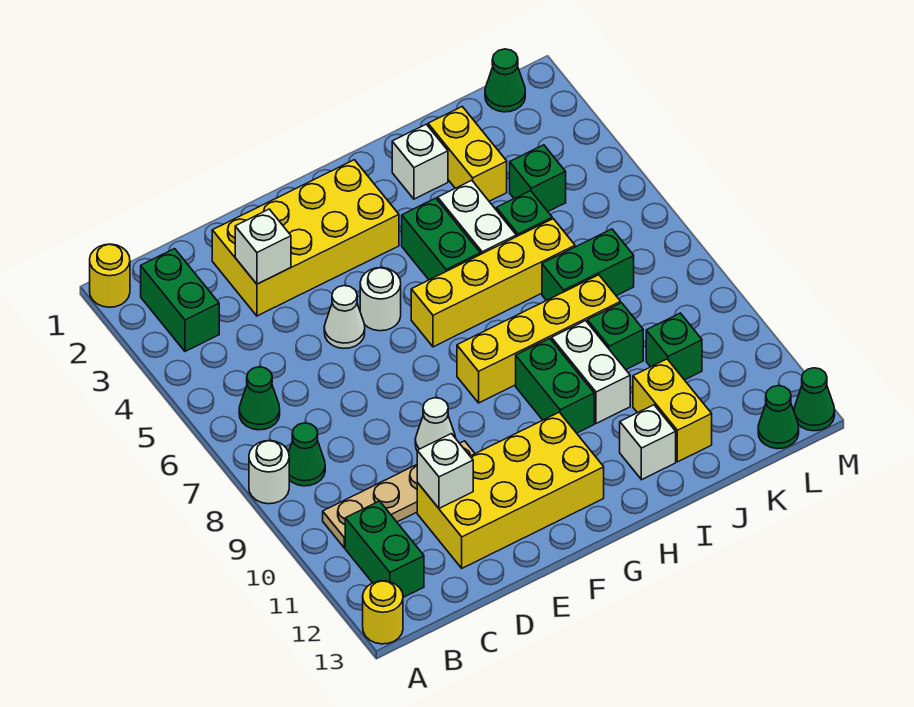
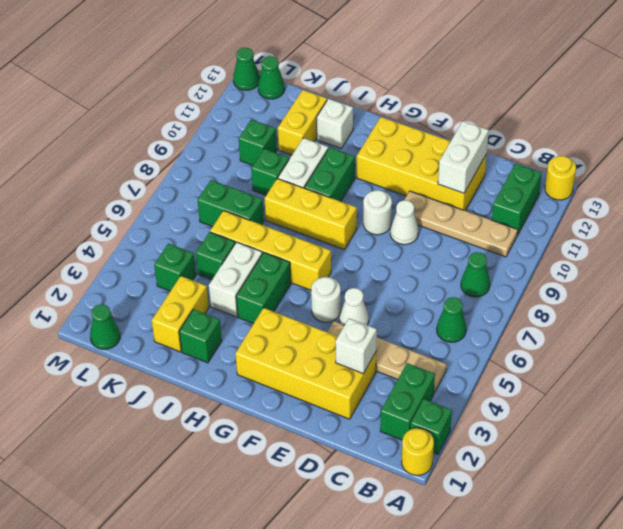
none -> green brick A2 level 1
white round brick A8 level 1 -> white round brick F9 level 1
none -> tan plate B4:E4 level 1
white brick D11 level 2 -> white brick D11:D12 level 2
yellow brick G8:J8 level 1 -> yellow brick G8:I8 level 1
white brick I2 level 1 -> green brick I2 level 1

